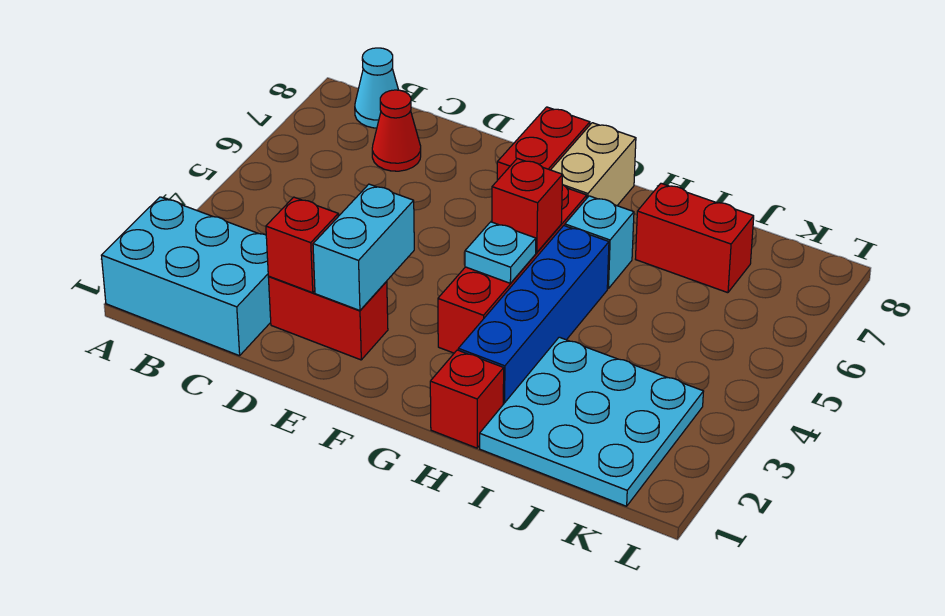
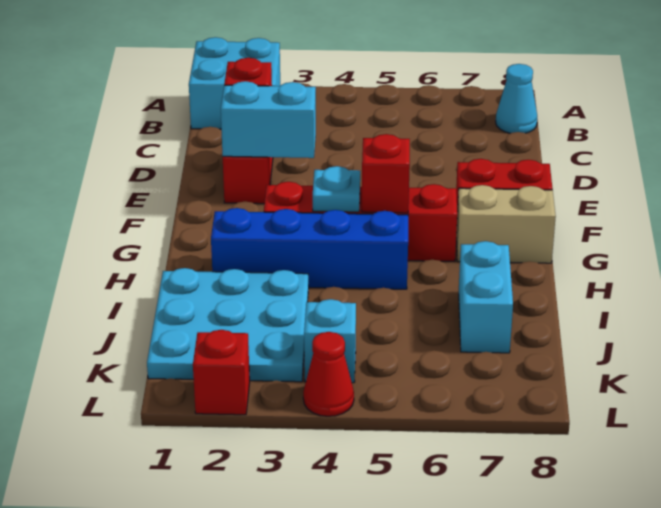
cyan brick A1:C2 level 1 -> cyan brick A1:B2 level 1
red cone C7 level 1 -> red cone L4 level 1
red brick H1 level 1 -> red brick L2 level 1
cyan brick H6 level 1 -> cyan brick K4 level 1
red brick I7:J7 level 1 -> cyan brick I7:J7 level 1

